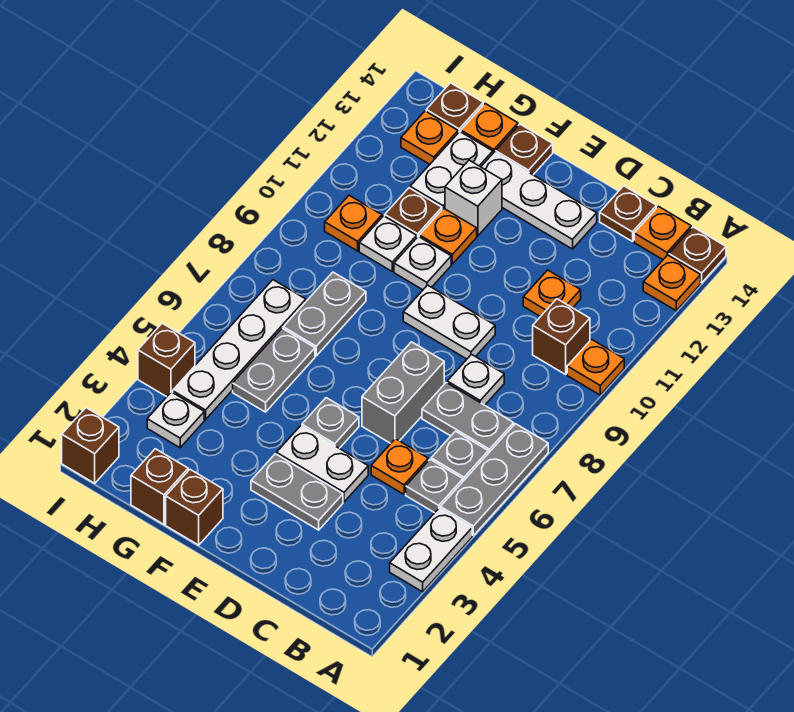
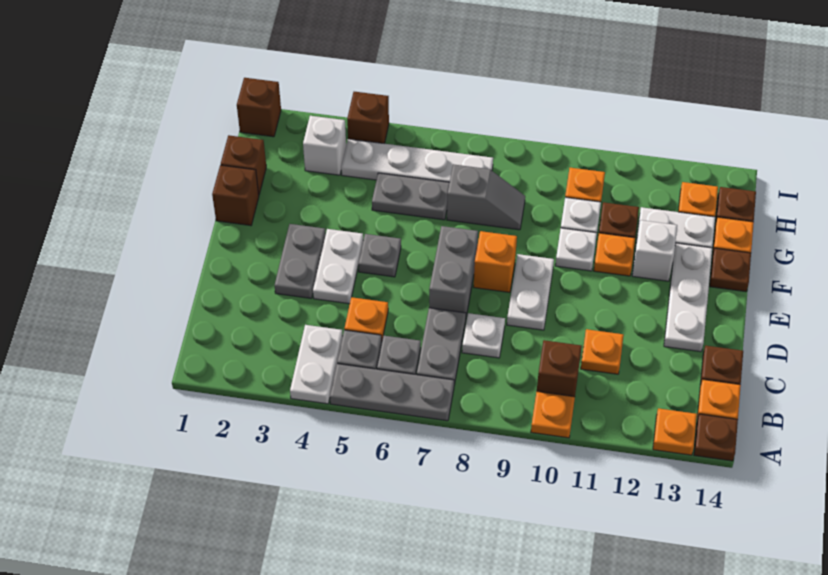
white plate A3:A4 level 1 -> white plate A4:B4 level 1
grey brick D6:D7 level 1 -> grey brick D7:E7 level 1
none -> orange brick E8 level 1
grey plate G7:G8 level 1 -> grey slope G7:G8 level 1 top 7
white plate H3 level 1 -> white brick H3 level 1

